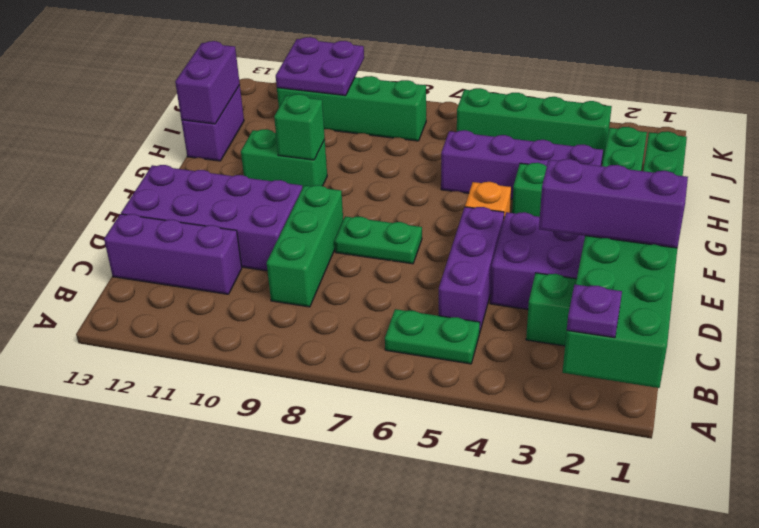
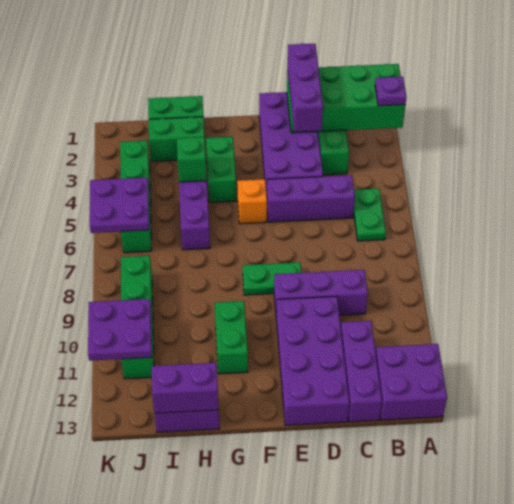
none -> purple brick A12:B13 level 1
green brick C9:E9 level 1 -> purple brick C9:E9 level 1
green plate E7:E8 level 1 -> green plate E8:F8 level 1
green brick G10 level 2 -> green brick H4 level 2
none -> purple plate J5:K6 level 2

